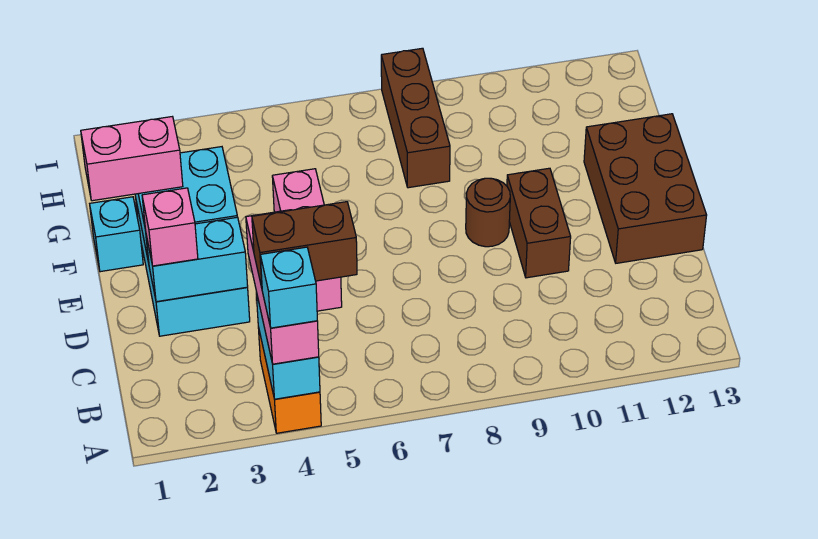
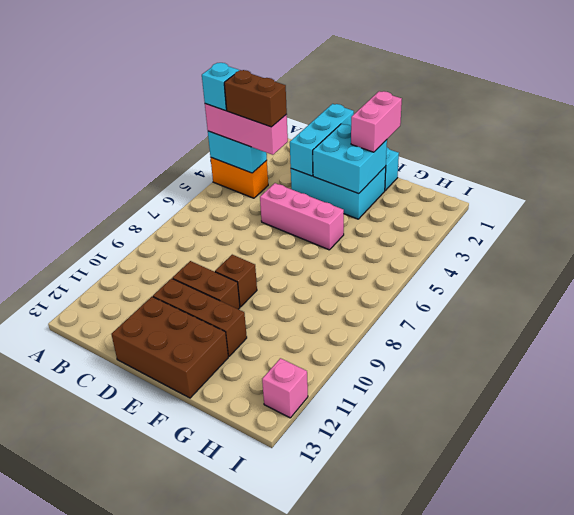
brown brick B4:B5 level 4 -> brown brick B4:C4 level 4
cyan brick D2:D3 level 2 -> cyan brick D1:D3 level 2
pink brick D2 level 3 -> pink brick I12 level 1
brown round brick E9 level 1 -> brown brick E9 level 1
brown brick G8:I8 level 1 -> brown brick D11:F11 level 1

